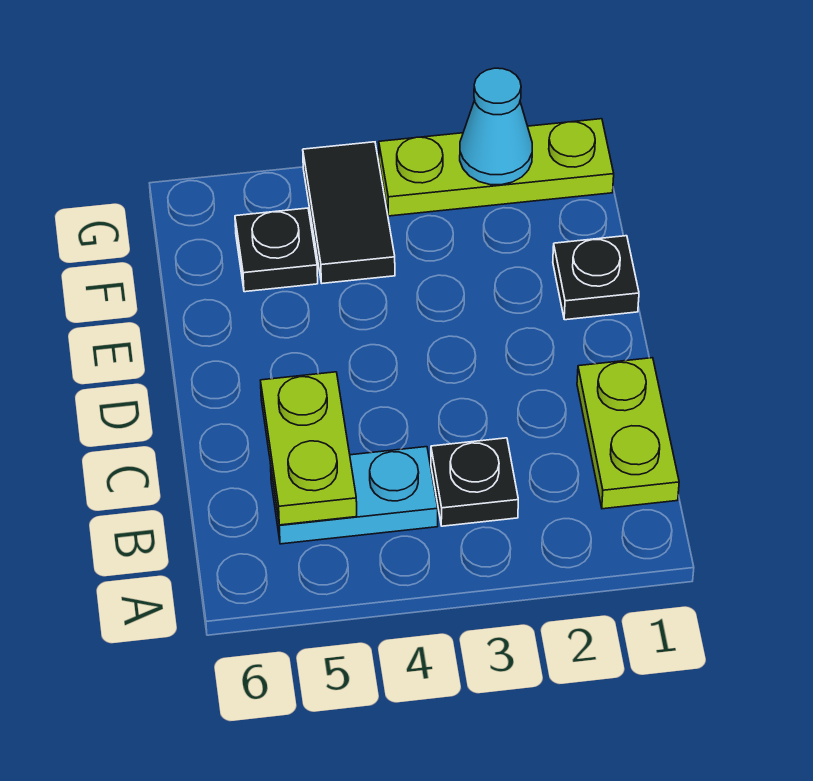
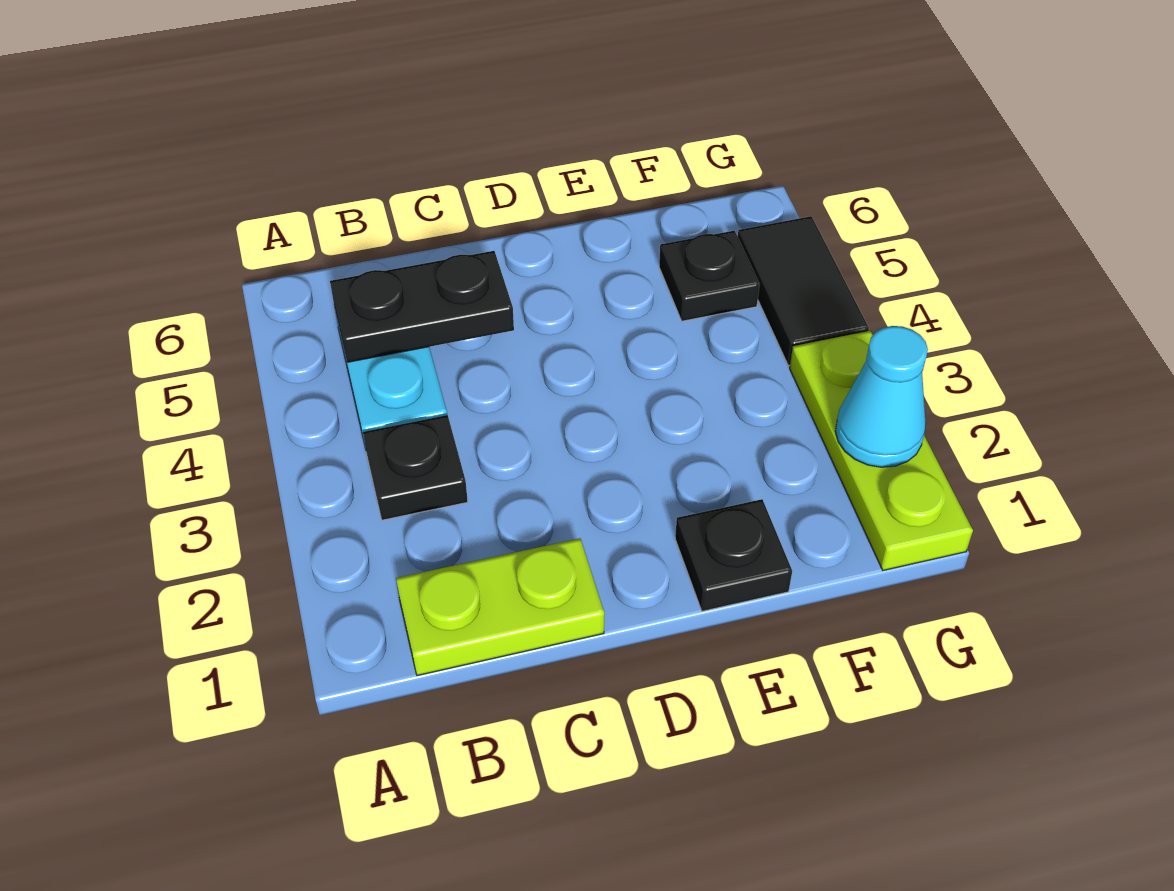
lime plate B5:C5 level 2 -> black plate B5:C5 level 2
black tile F4:G4 level 1 -> black tile G4:G5 level 1

